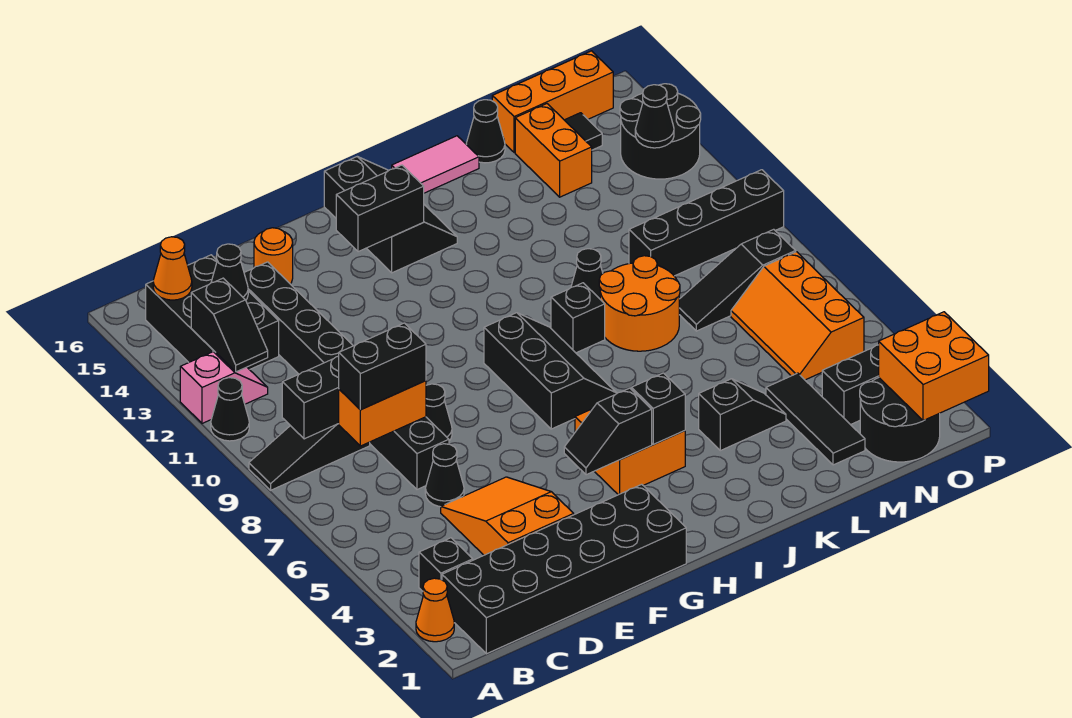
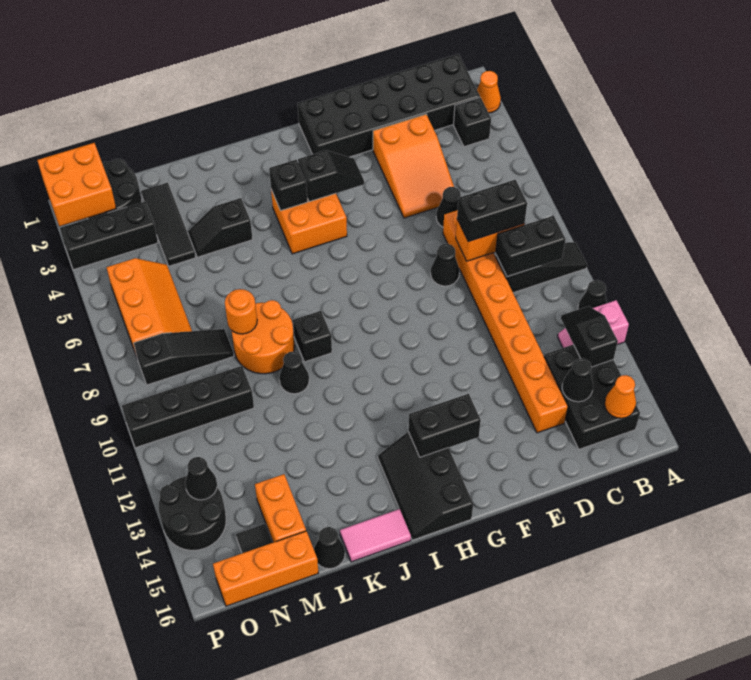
black brick D7:D14 level 1 -> orange brick D7:D14 level 1
orange round brick E15 level 1 -> orange round brick L8 level 2
black slope H7:I9 level 1 top H -> none

